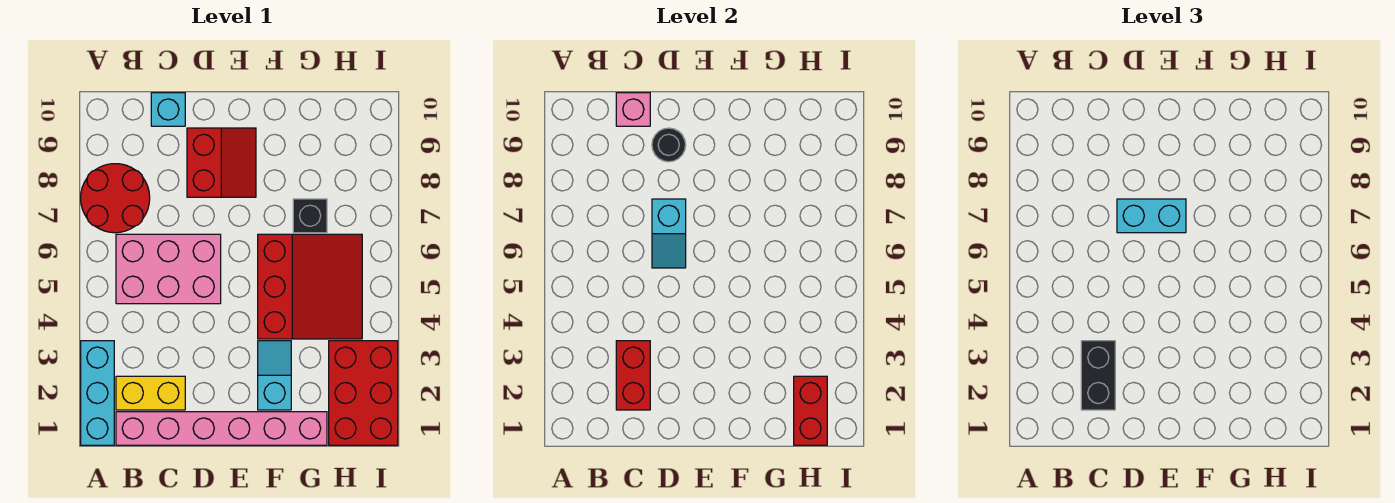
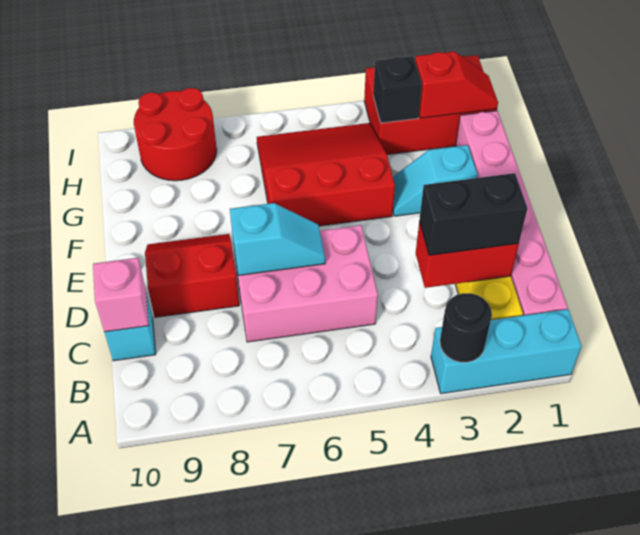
red round brick A7:B8 level 1 -> red round brick H8:I9 level 1
pink brick B5:D6 level 1 -> pink brick C5:D7 level 1
cyan brick D7:E7 level 3 -> none
black round brick D9 level 2 -> black round brick A3 level 2
black brick G7 level 1 -> black brick H3 level 2
red brick H1:H2 level 2 -> red slope H1:H2 level 2 top 2

